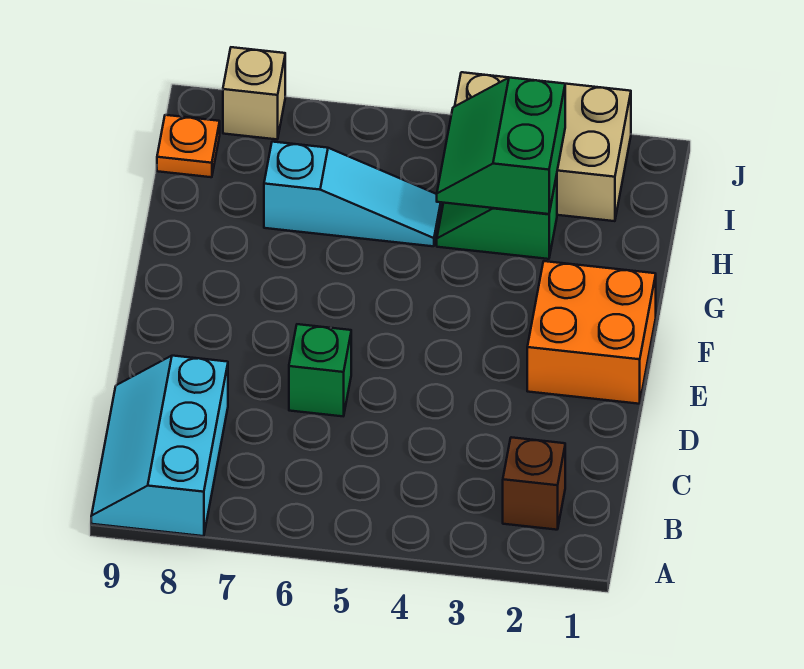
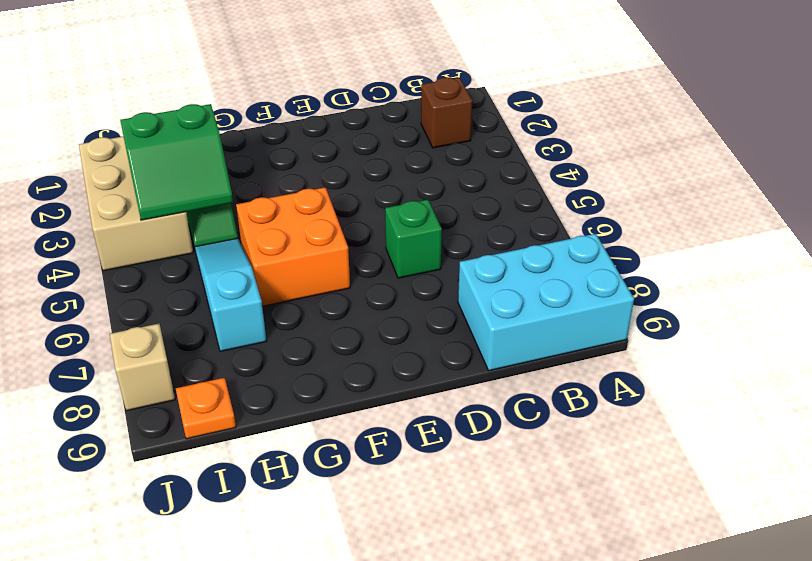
cyan slope A8:C9 level 1 top 8 -> cyan brick A8:C9 level 1
orange brick E1:F2 level 1 -> orange brick F5:G6 level 1

